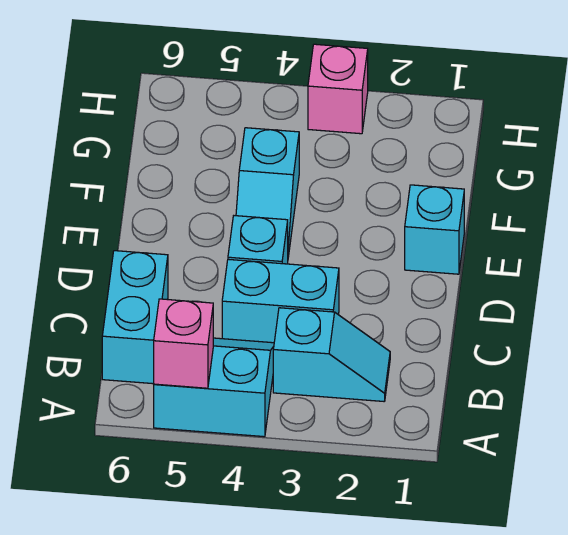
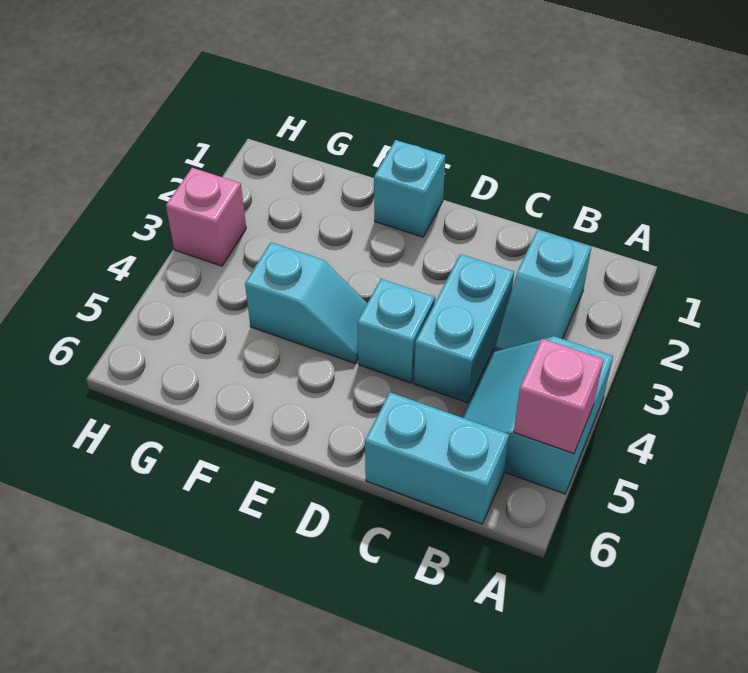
cyan slope B2:B3 level 1 top 3 -> cyan slope B2:B3 level 1 top 2

